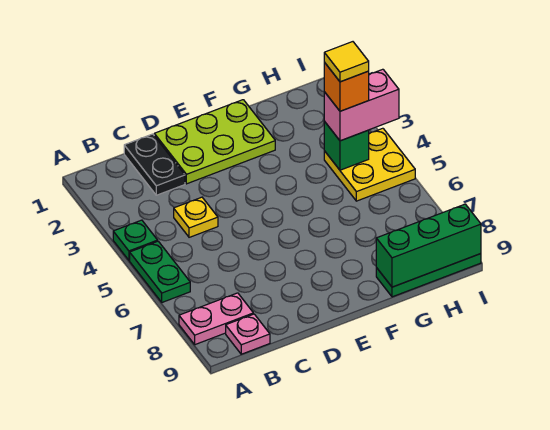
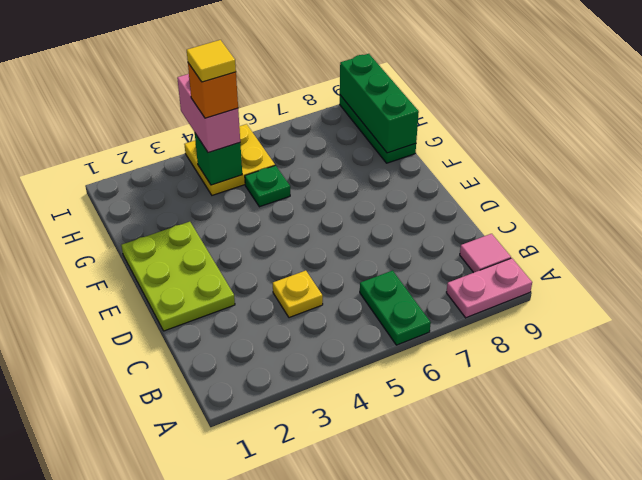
green plate A4 level 1 -> green plate G5 level 1
green plate A5:A6 level 1 -> green plate A6:B6 level 1
pink plate A8:B8 level 1 -> pink plate A8:A9 level 1
pink plate B9 level 1 -> pink tile B9 level 1
black plate C1:C2 level 1 -> none

